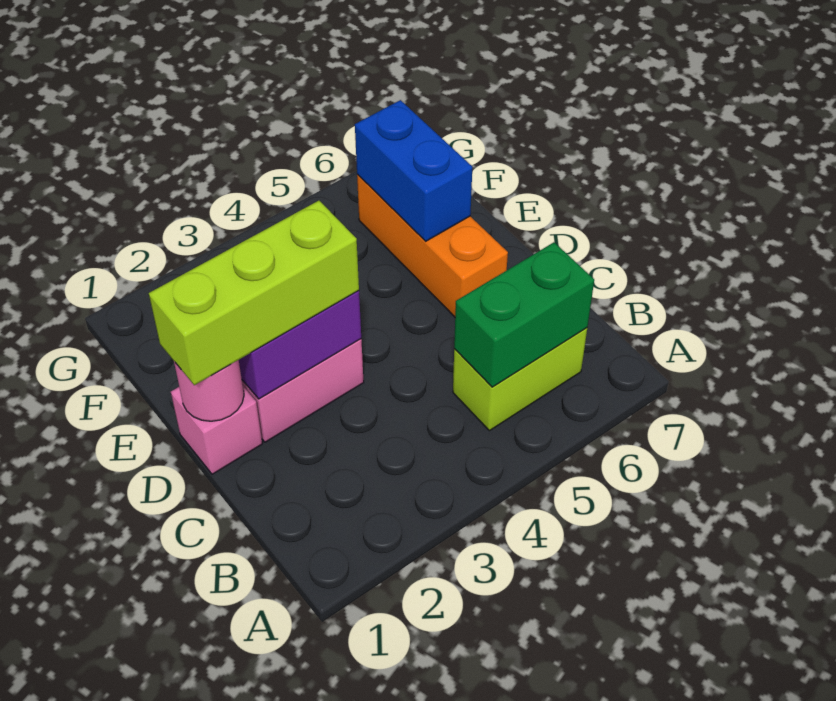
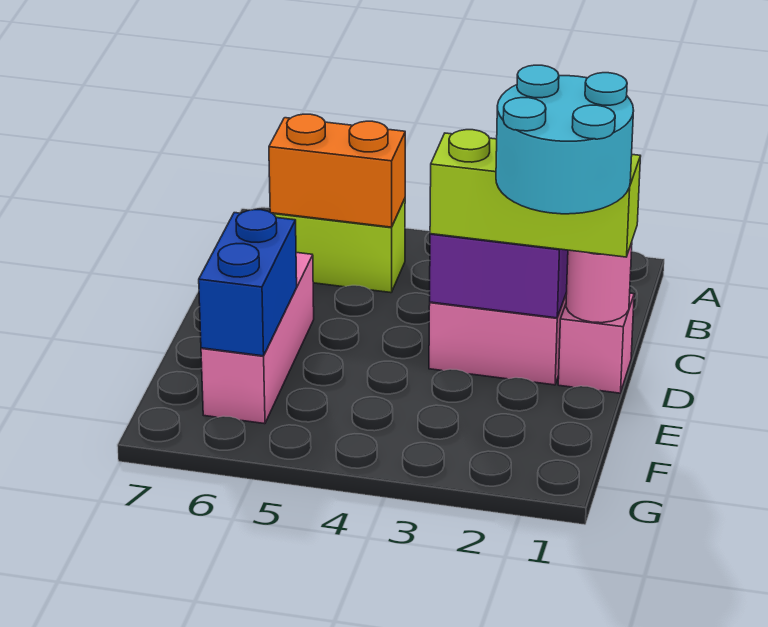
green brick B5:B6 level 2 -> orange brick B5:B6 level 2
none -> cyan round brick D1:E2 level 4
orange brick D6:F6 level 1 -> pink brick D6:F6 level 1

